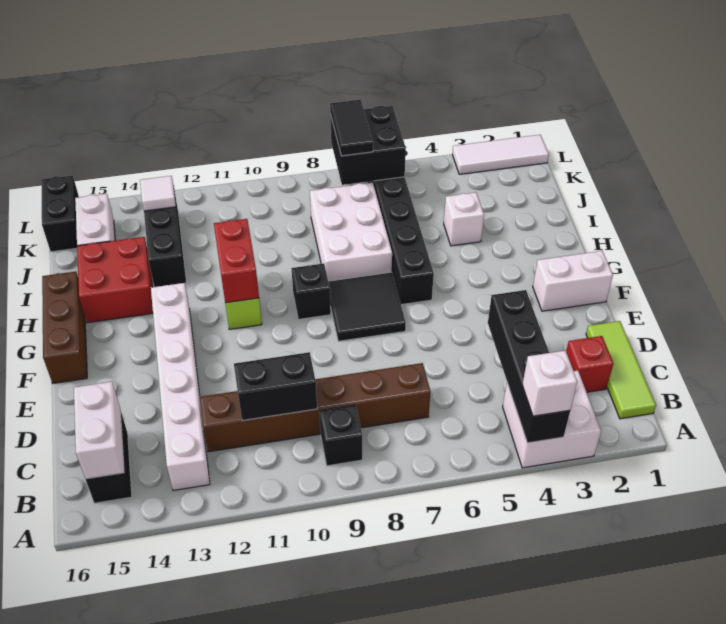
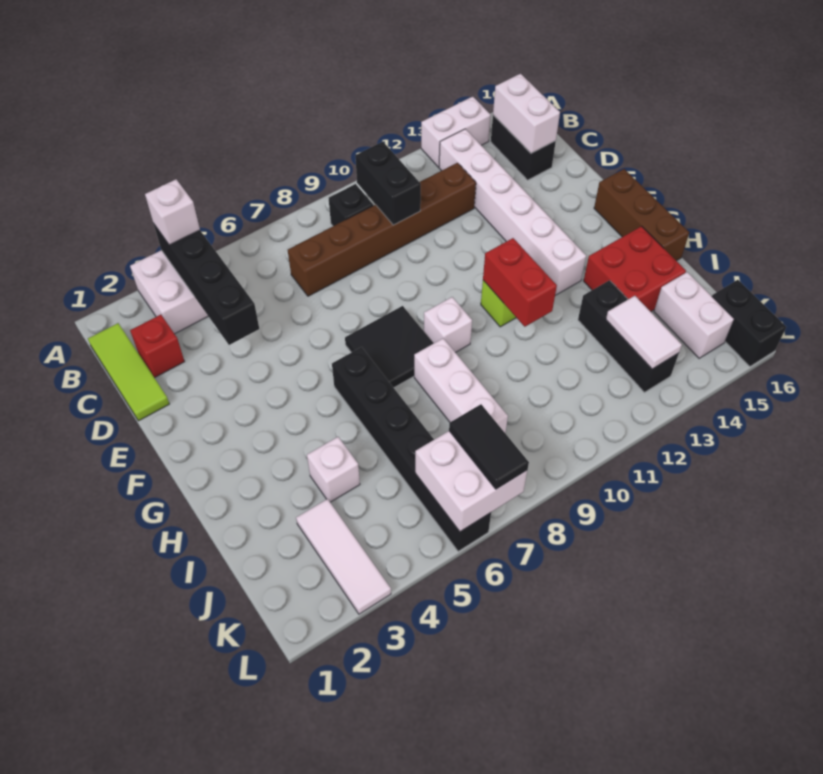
black brick C10:C11 level 2 -> black brick B10:C10 level 2
white brick F1:F2 level 1 -> white brick A13:A14 level 1
black brick G9 level 1 -> white brick G9 level 1
white brick H7:J8 level 1 -> white brick H8:J8 level 1
black brick K6:L7 level 2 -> white brick K6:L7 level 2
white tile K13 level 2 -> white tile J13:K13 level 2
white tile L1:L3 level 1 -> white tile J3:L3 level 1

